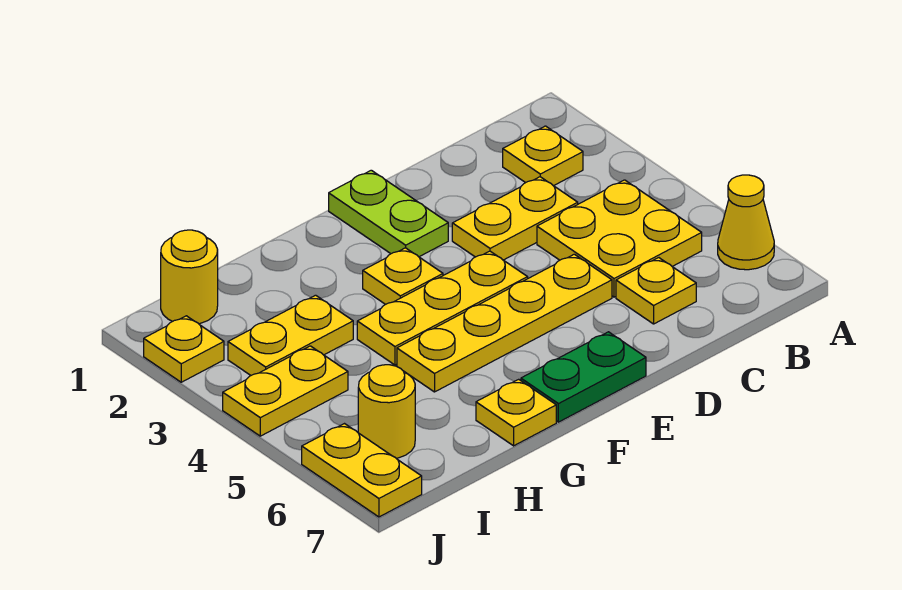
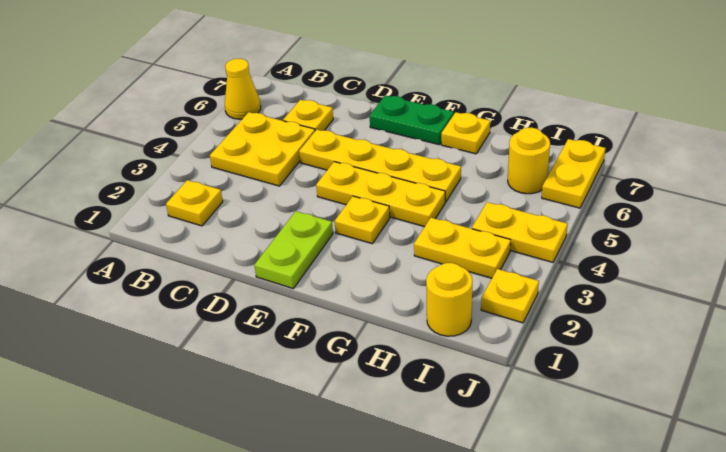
yellow plate C3:D3 level 1 -> none

